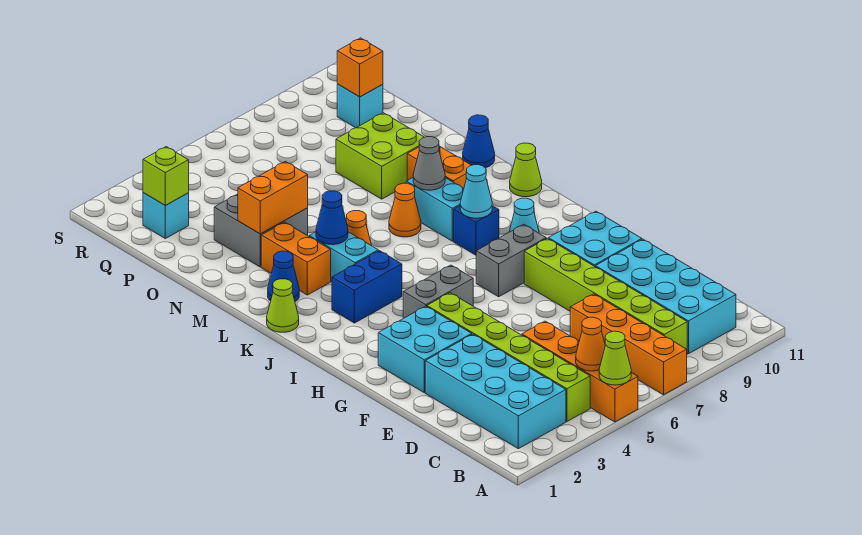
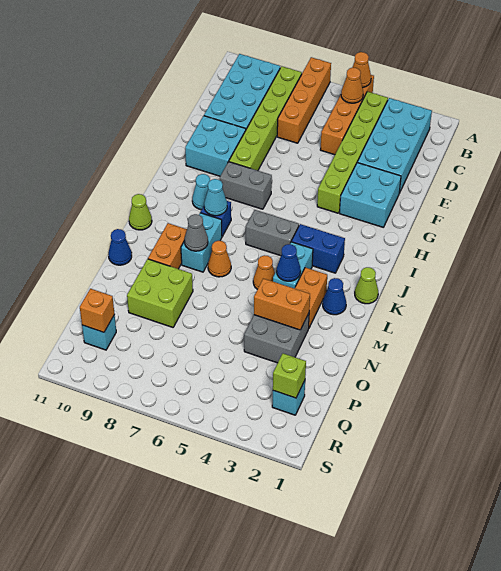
lime cone A5 level 2 -> orange cone A5 level 2
grey brick H4:H5 level 1 -> grey brick J5:J6 level 1

